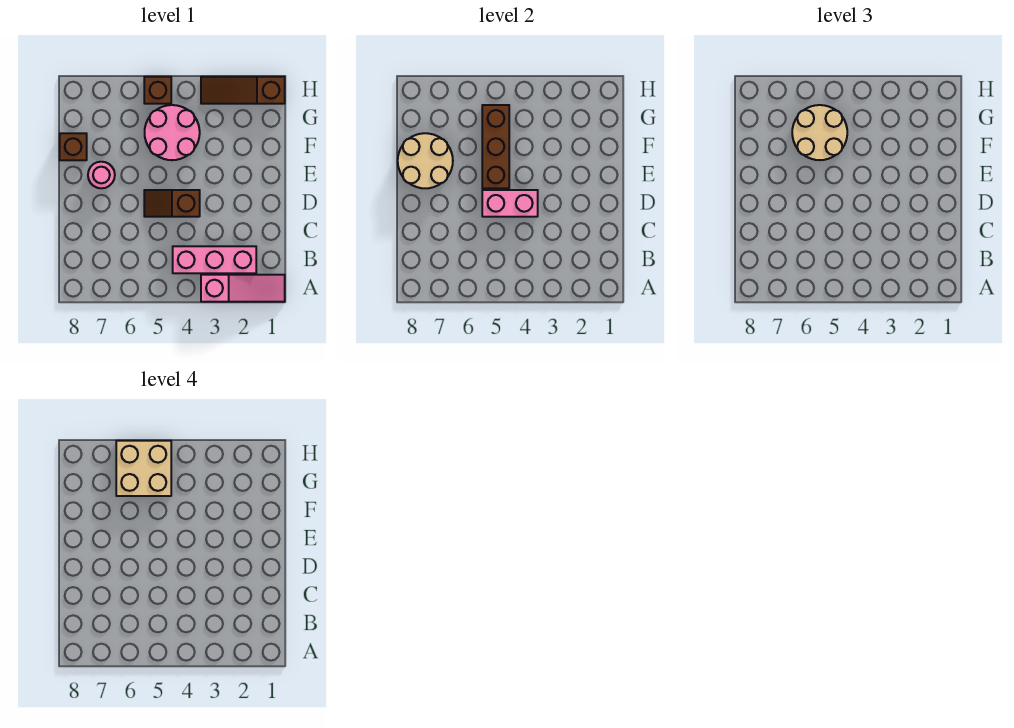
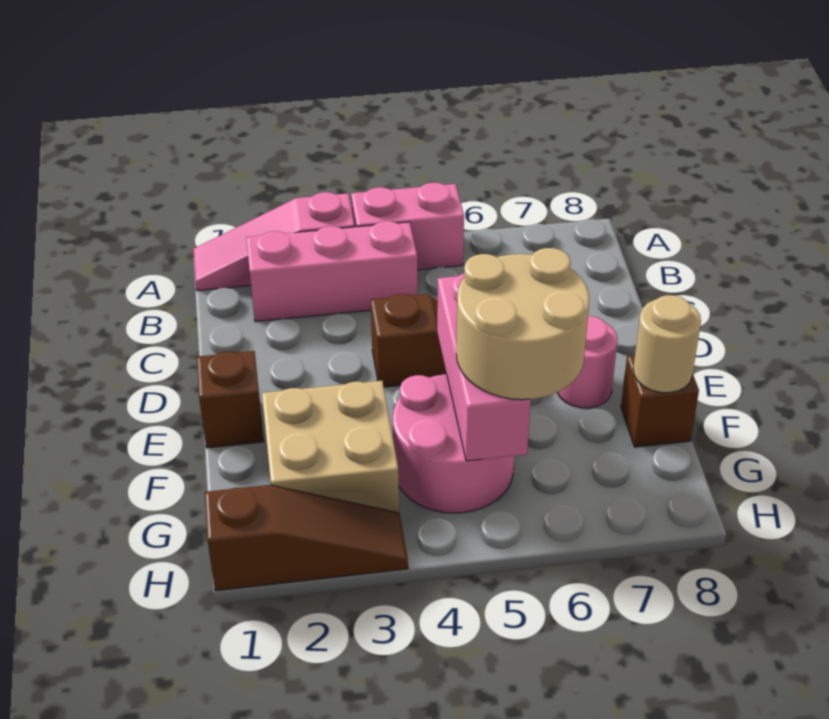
pink brick D4:D5 level 2 -> pink brick A4:A5 level 1
brown brick E5:G5 level 2 -> pink brick E5:G5 level 2
tan round brick E7:F8 level 2 -> tan round brick F8 level 2
tan brick G5:H6 level 4 -> tan brick F2:G3 level 1
brown brick H5 level 1 -> brown brick E1 level 1

